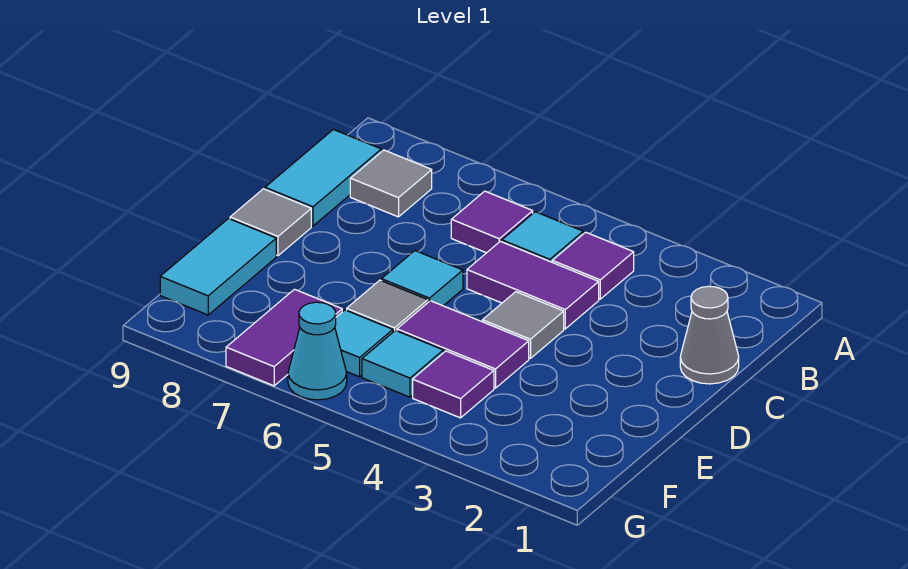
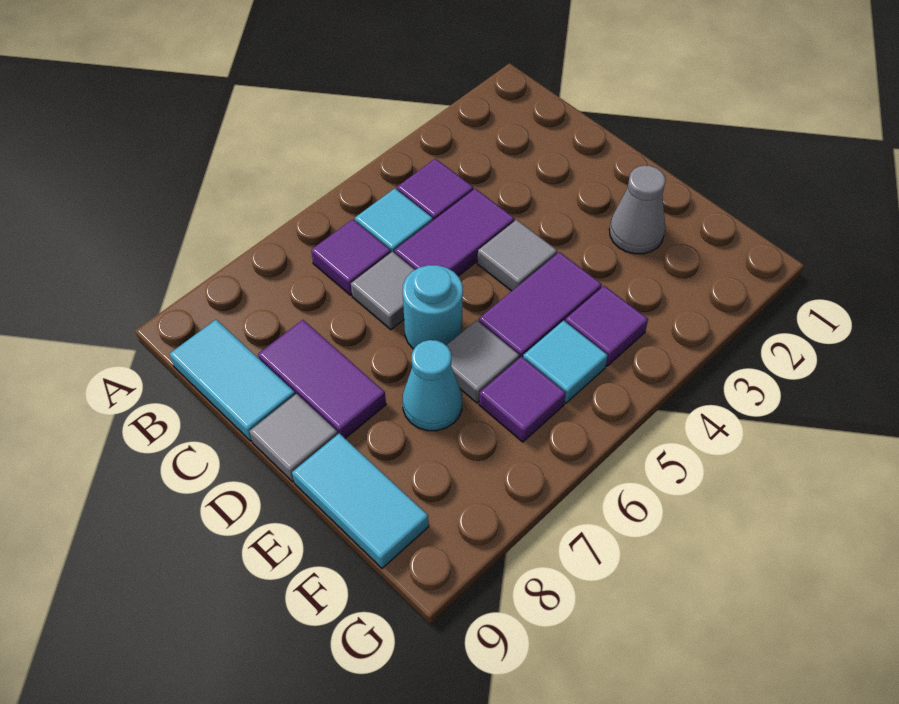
grey tile B8 level 1 -> grey tile C6 level 1
grey cone C1 level 1 -> grey cone E2 level 1
cyan tile D6 level 1 -> cyan round brick D6 level 1
cyan tile F6 level 1 -> purple tile F6 level 1
purple tile F7:G7 level 1 -> purple tile C8:D8 level 1
cyan cone G6 level 1 -> cyan cone E7 level 1

